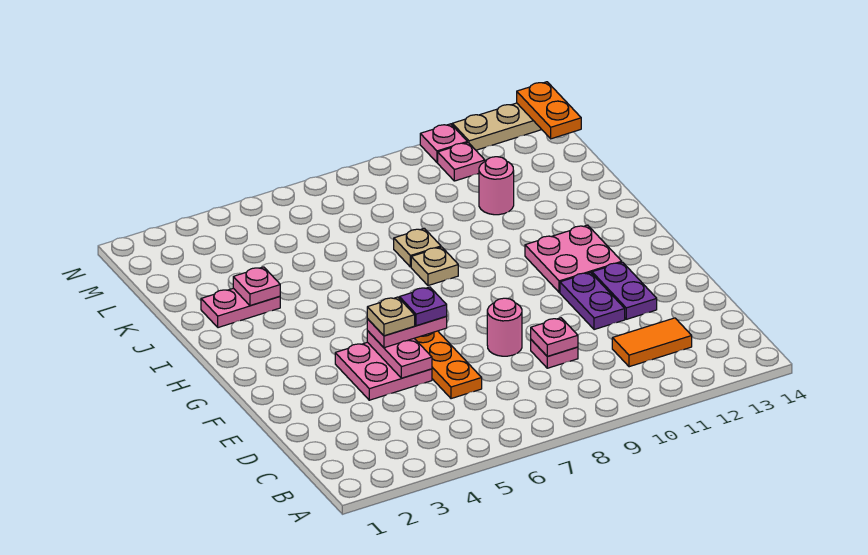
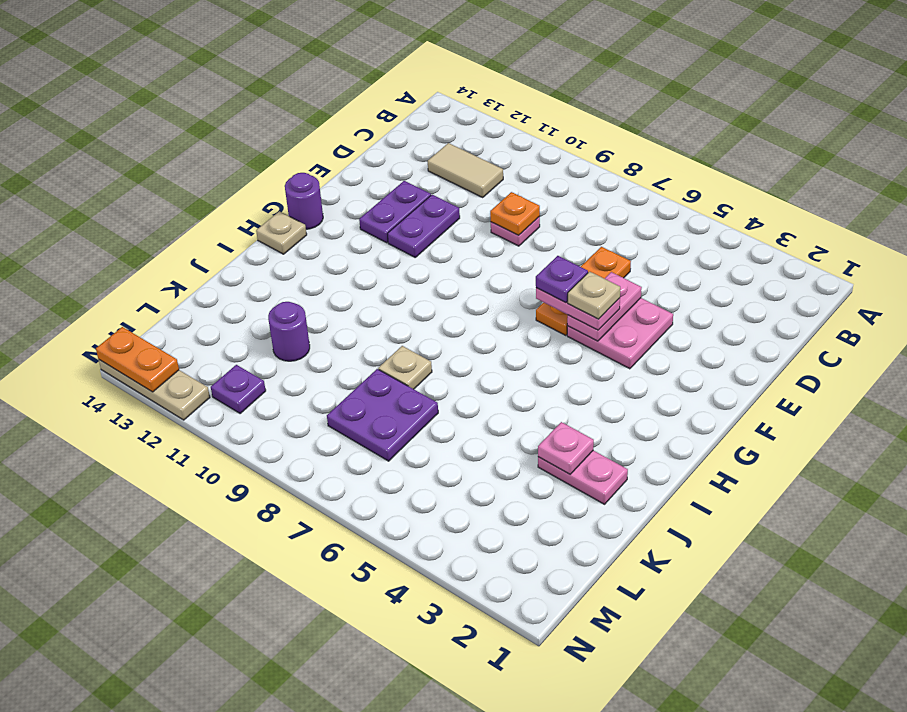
orange tile C11:C12 level 1 -> tan tile C11:C12 level 1
pink plate D9 level 2 -> orange plate D9 level 2
pink round brick E8 level 1 -> none
pink plate G11:H12 level 1 -> none
none -> purple round brick G14 level 1
tan plate I8 level 1 -> tan plate H14 level 1
none -> purple plate K7:L8 level 1
pink round brick K11 level 1 -> purple round brick K11 level 1
pink plate M11 level 1 -> purple plate M11 level 1
orange plate M14:N14 level 2 -> orange plate N13:N14 level 2
pink plate N11 level 1 -> none

